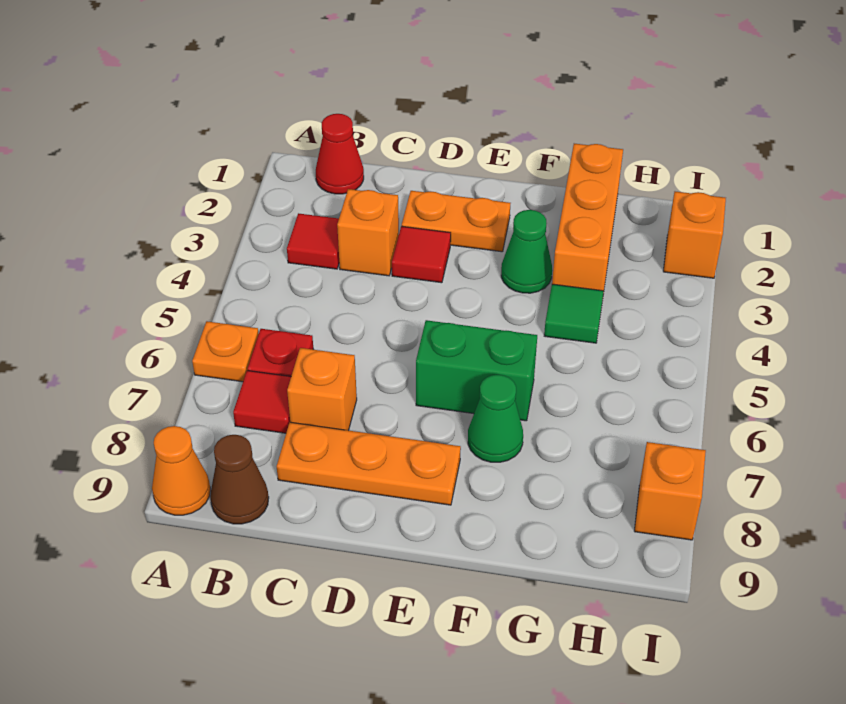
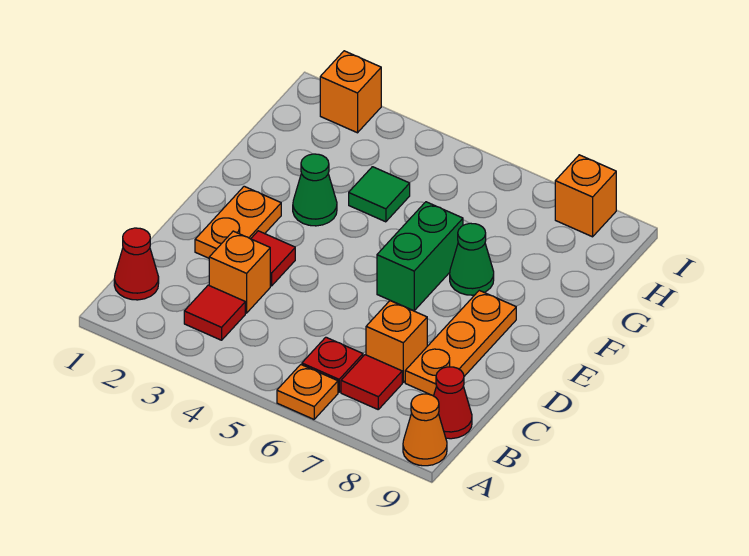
brown cone B9 level 1 -> red cone B9 level 1
orange brick G1:G3 level 1 -> none

